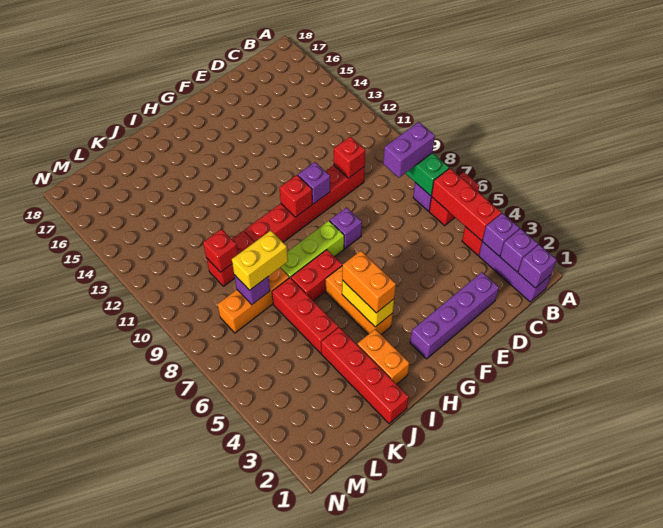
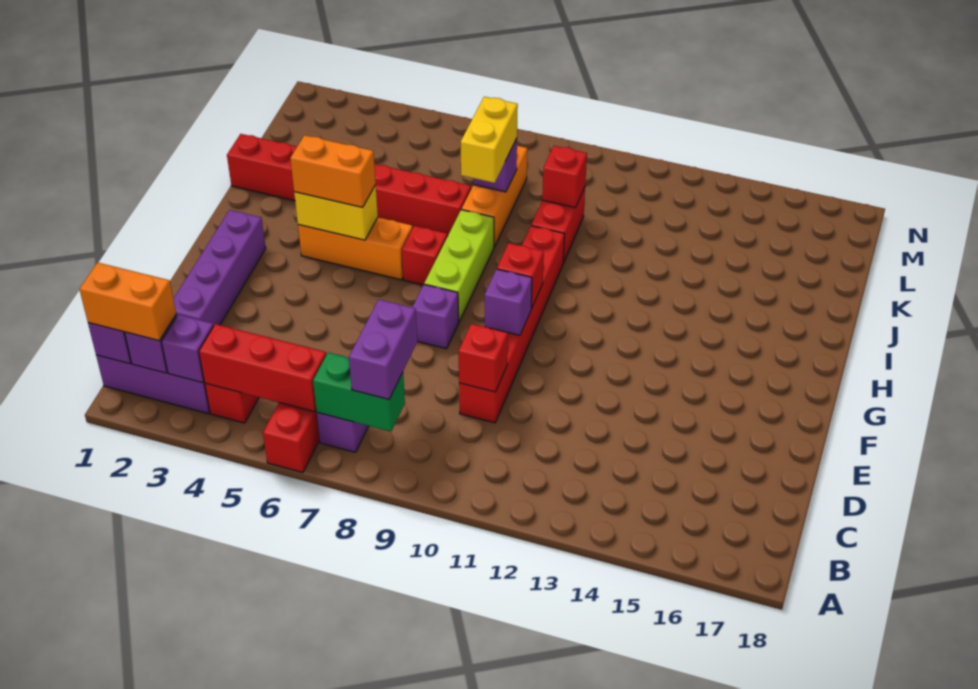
red brick H7:I7 level 1 -> red brick H7 level 1
orange brick I2:I3 level 1 -> orange brick B1:B2 level 3

